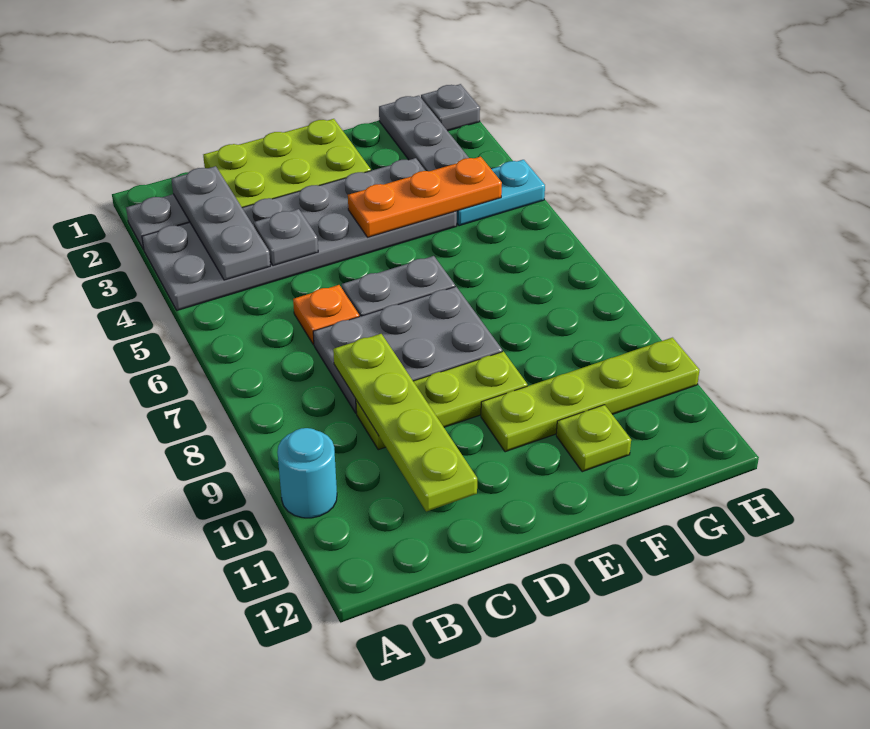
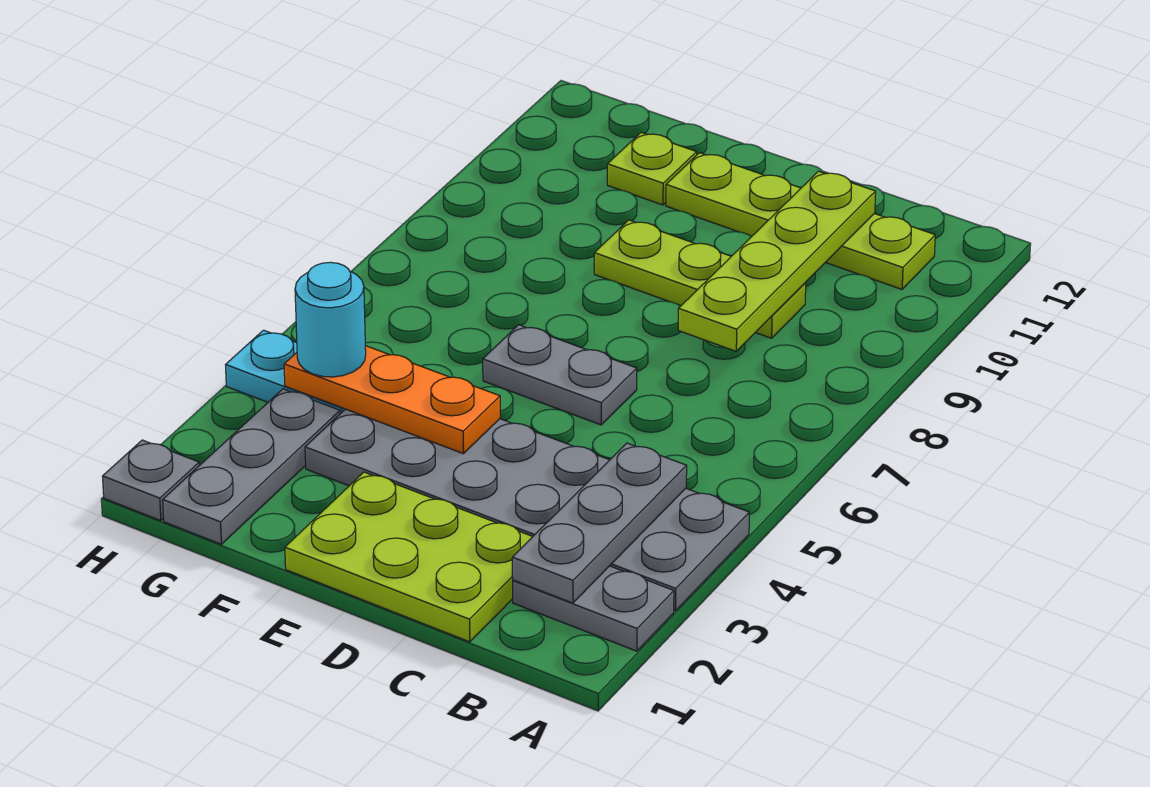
cyan round brick A10 level 1 -> cyan round brick G4 level 3
grey plate C4 level 2 -> none
orange plate C6 level 1 -> none
grey plate C7:E8 level 1 -> none
lime plate E10:H10 level 1 -> lime plate B11:E11 level 1

